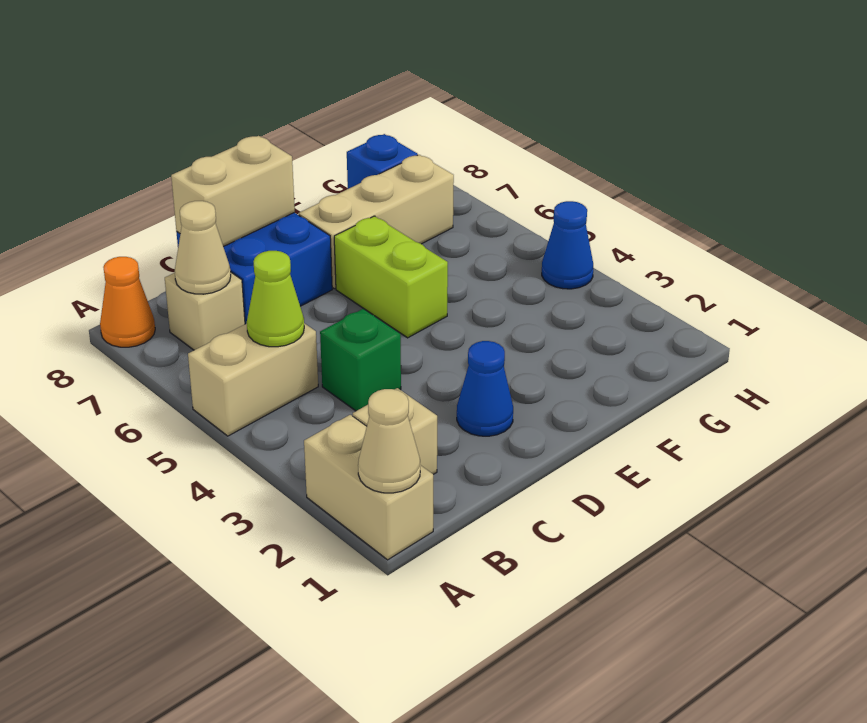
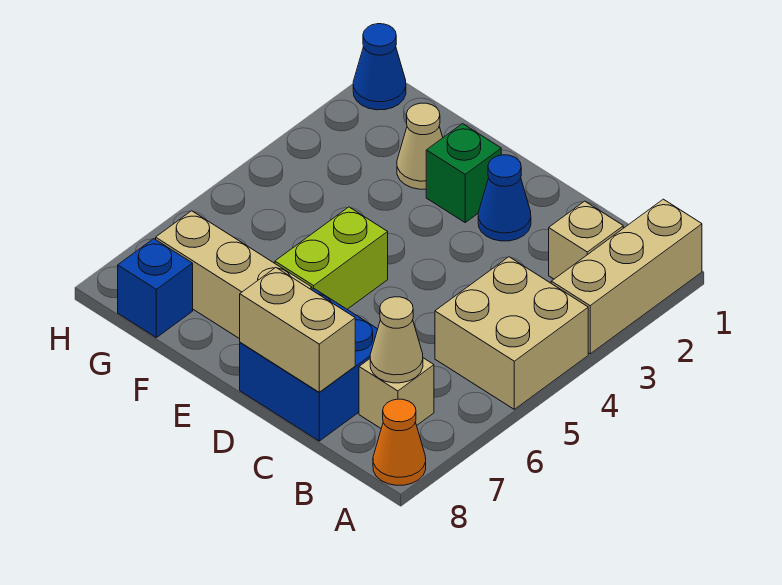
tan brick A1:A2 level 1 -> tan brick A1:A3 level 1
tan cone A1 level 2 -> tan cone F2 level 1
tan brick A5:B5 level 1 -> tan brick A4:B5 level 1
lime cone B5 level 2 -> none
green brick C4 level 1 -> green brick E2 level 1
blue cone H4 level 1 -> blue cone H1 level 1

